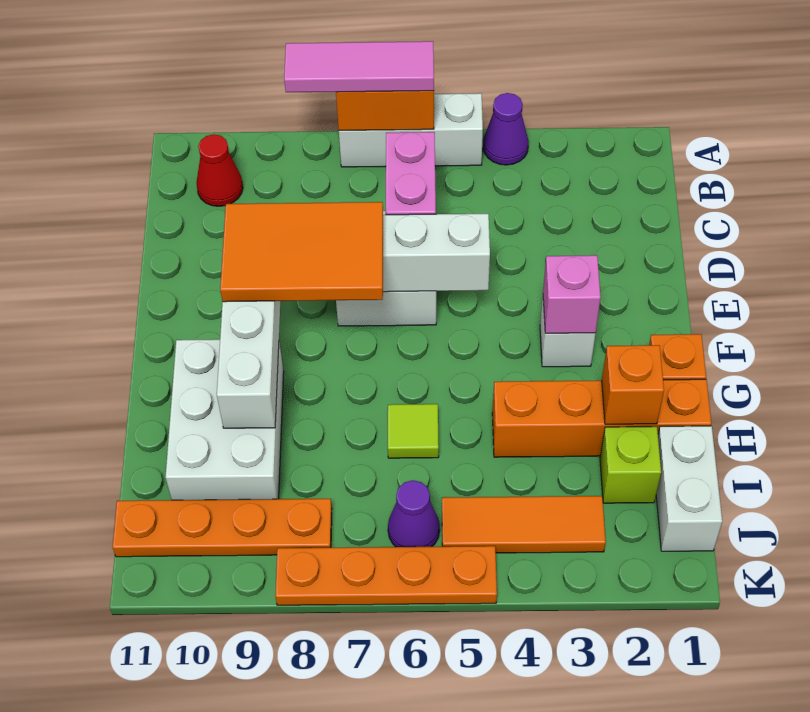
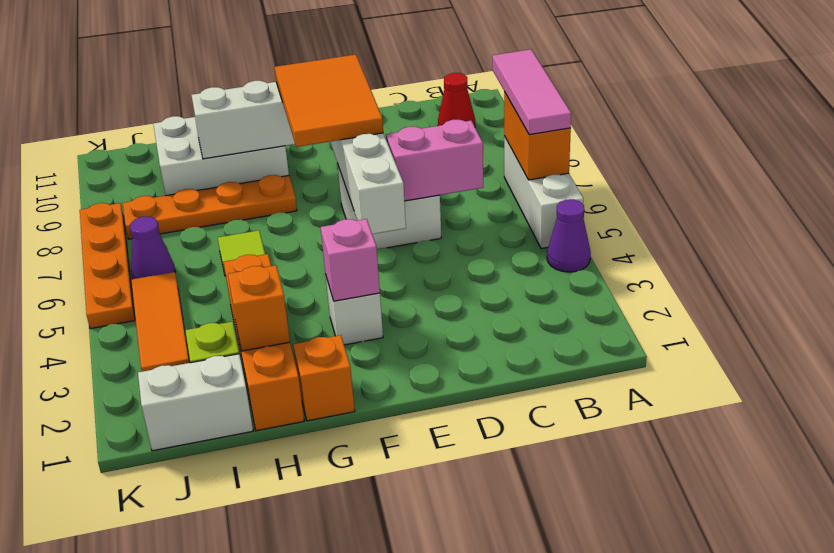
orange plate J8:J11 level 1 -> orange plate G8:J8 level 1

